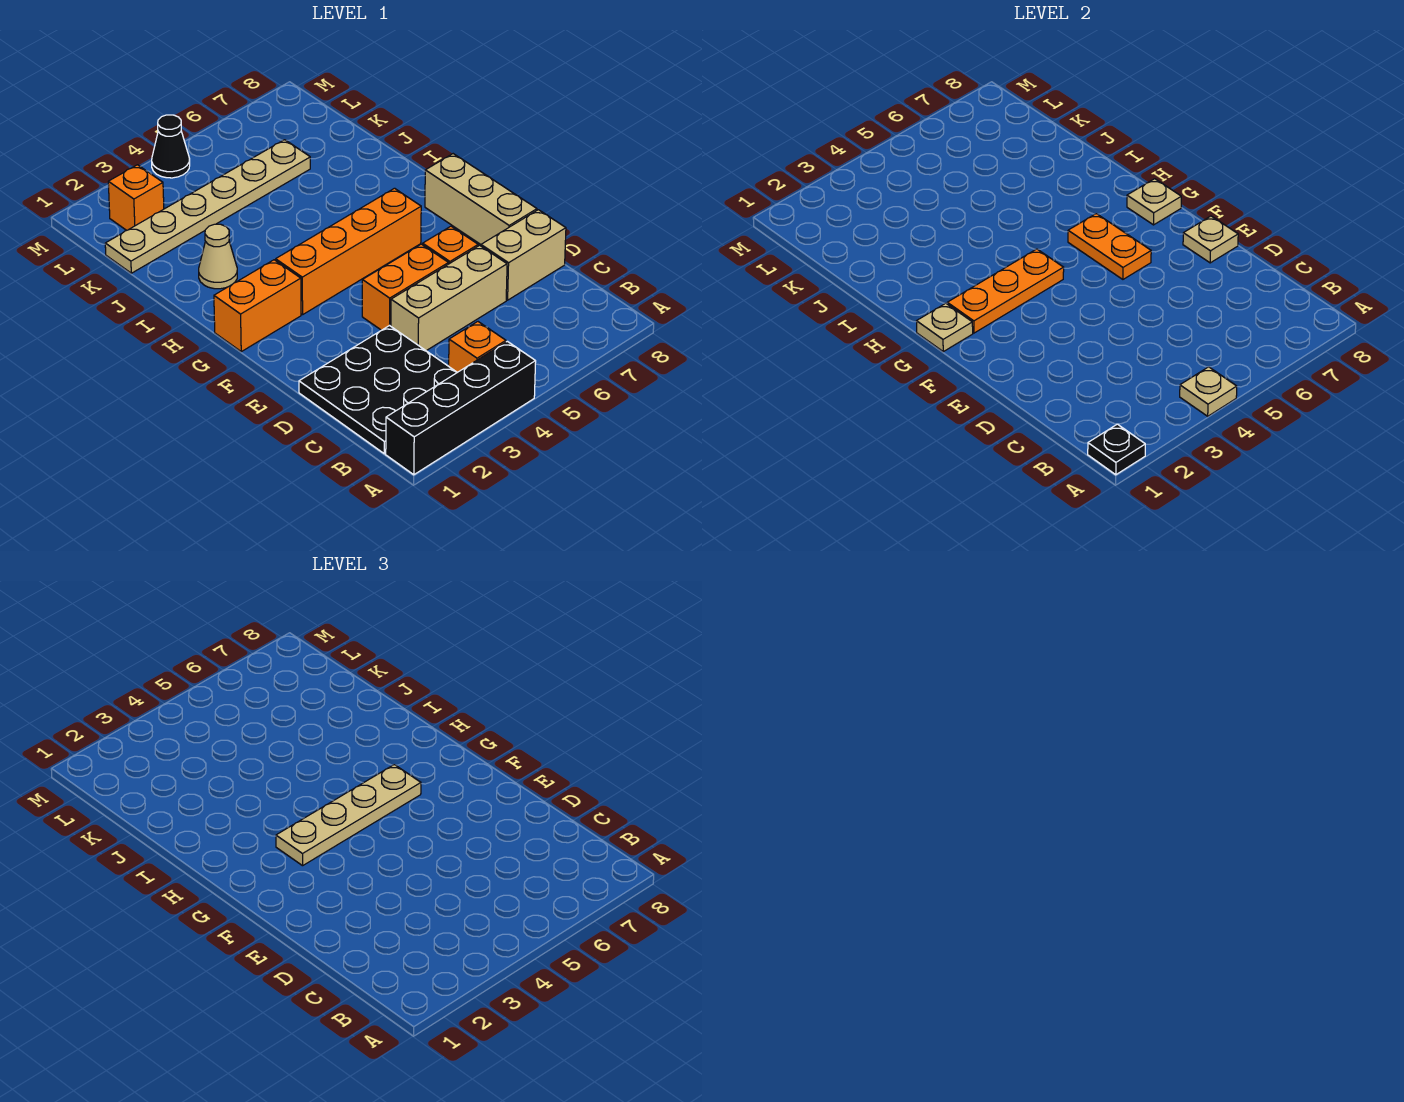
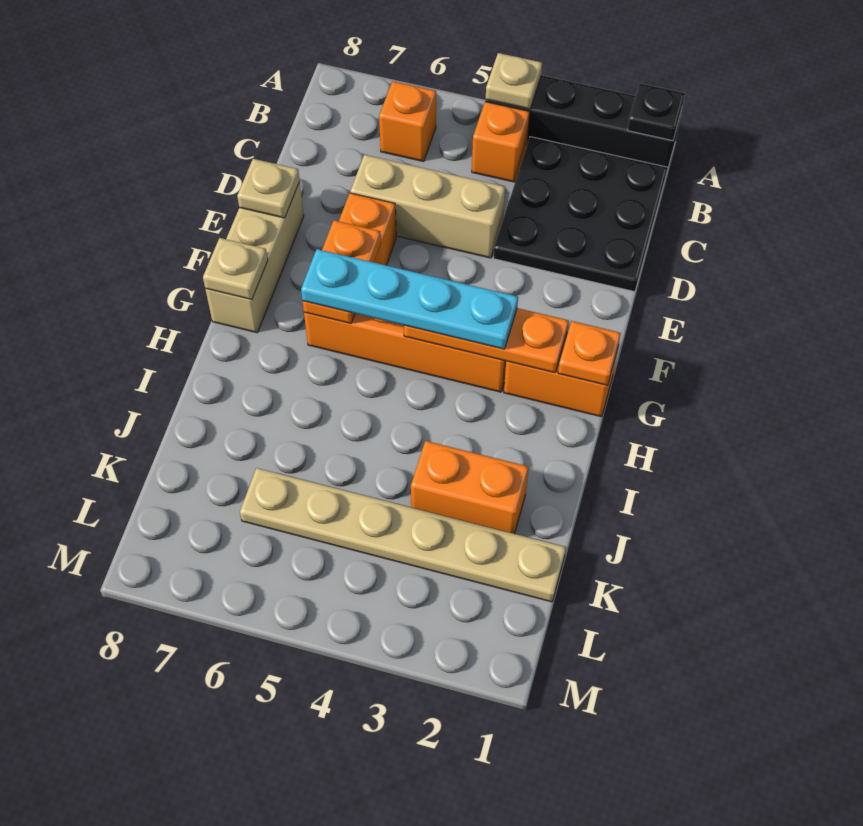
tan brick D7:D8 level 1 -> none
orange brick E4:E5 level 1 -> orange brick J2:J3 level 1
tan plate G1 level 2 -> orange plate G1 level 2
tan plate G3:G6 level 3 -> cyan plate G3:G6 level 3
tan cone I2 level 1 -> none
orange brick L2 level 1 -> orange brick B6 level 1
black cone M4 level 1 -> none

